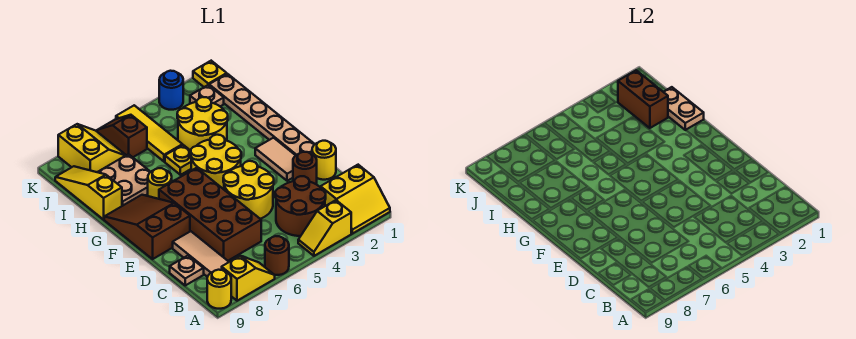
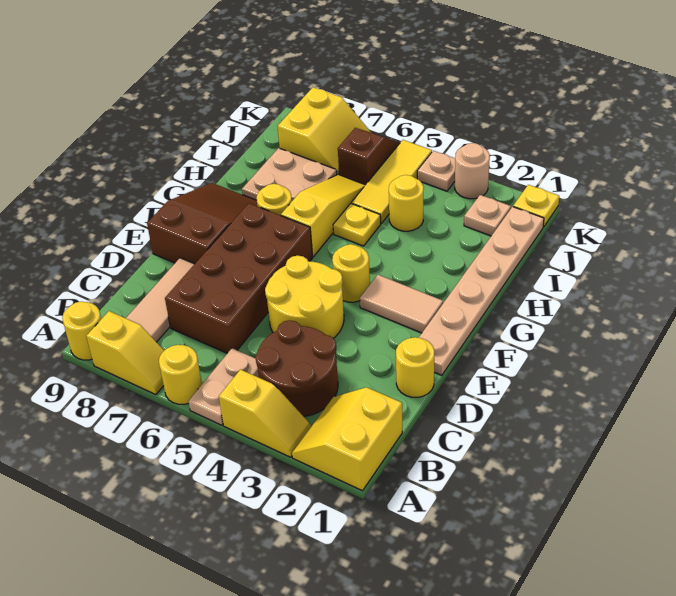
yellow slope A1:B2 level 1 top B -> yellow slope A1:B2 level 1 top 1
yellow slope A3:A4 level 1 top 3 -> yellow slope A3:A4 level 1 top 4
brown round brick A6 level 1 -> yellow round brick A6 level 1
tan plate C9 level 1 -> tan plate K4 level 1
brown round brick D2 level 1 -> none
tan tile E2:F2 level 1 -> tan tile F2:F3 level 1
yellow round brick F4:G5 level 1 -> yellow round brick F4 level 1
tan plate H1:I1 level 2 -> tan plate A5:B5 level 1
yellow round brick H3:I4 level 1 -> yellow round brick I4 level 1
yellow slope H9:J9 level 1 top H -> yellow slope G6:I6 level 1 top G
brown brick I2:J2 level 2 -> none
blue round brick K3 level 1 -> tan round brick K3 level 1

